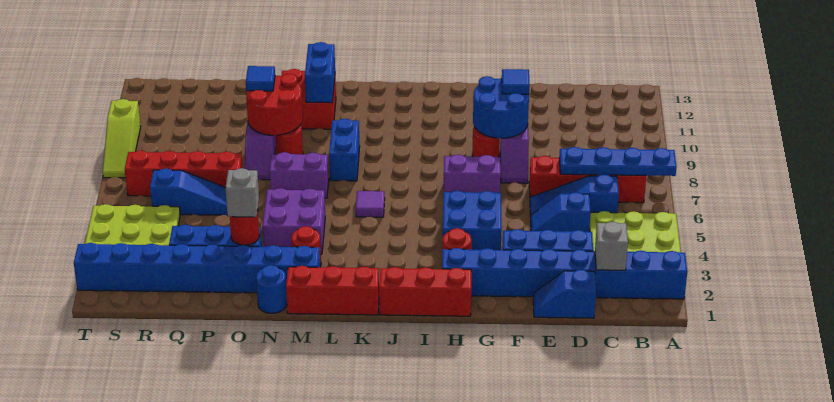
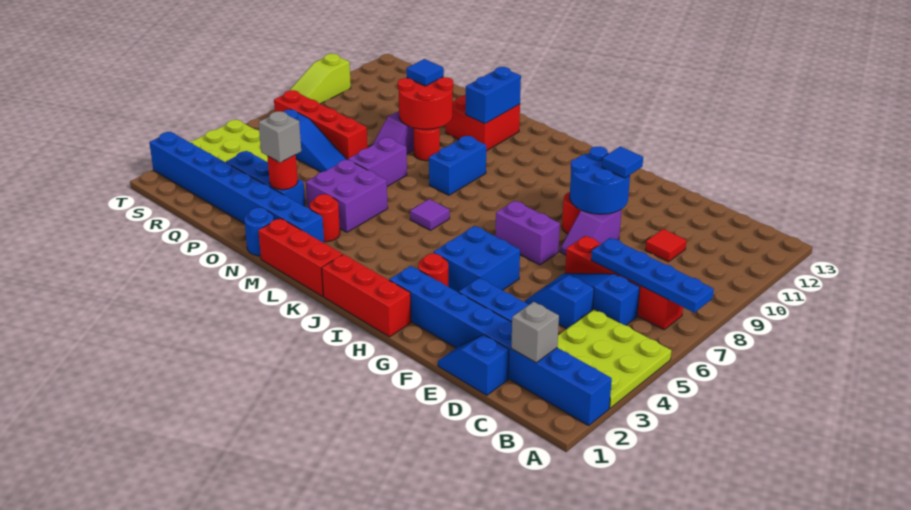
none -> red tile D10 level 1
purple brick M7:N7 level 1 -> purple brick N6:N7 level 1

